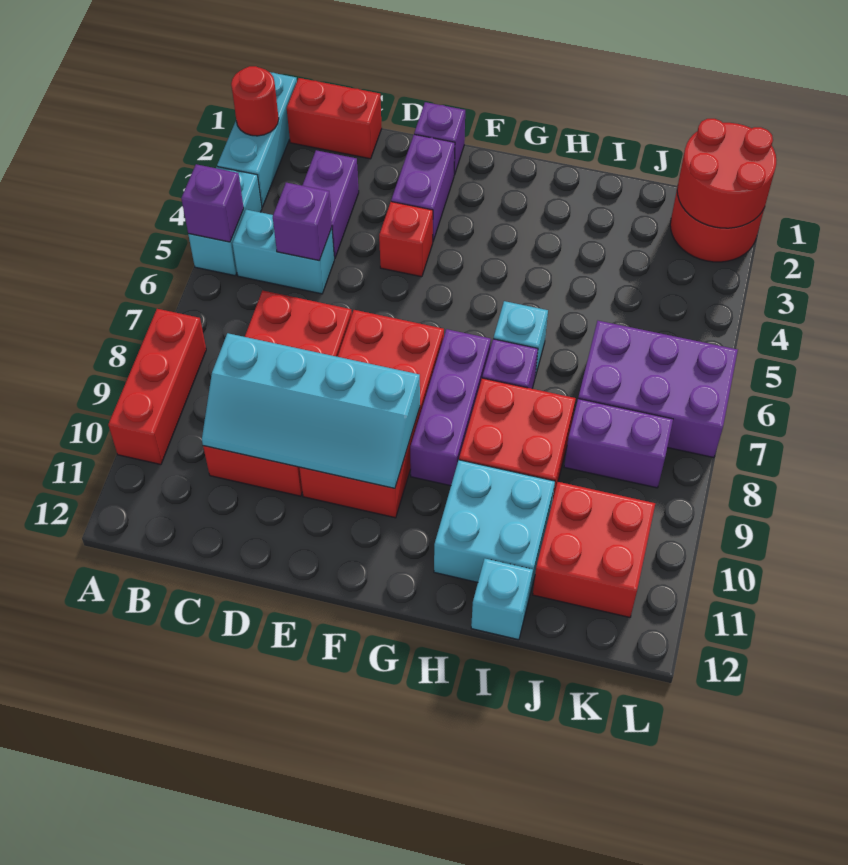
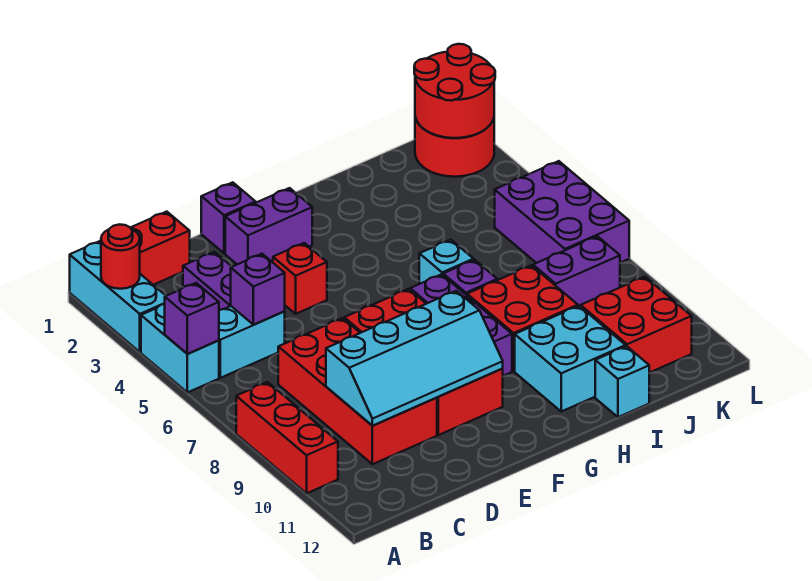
purple brick E2:E3 level 1 -> purple brick E2:F2 level 1
purple brick J6:L7 level 1 -> purple brick K5:L7 level 1

